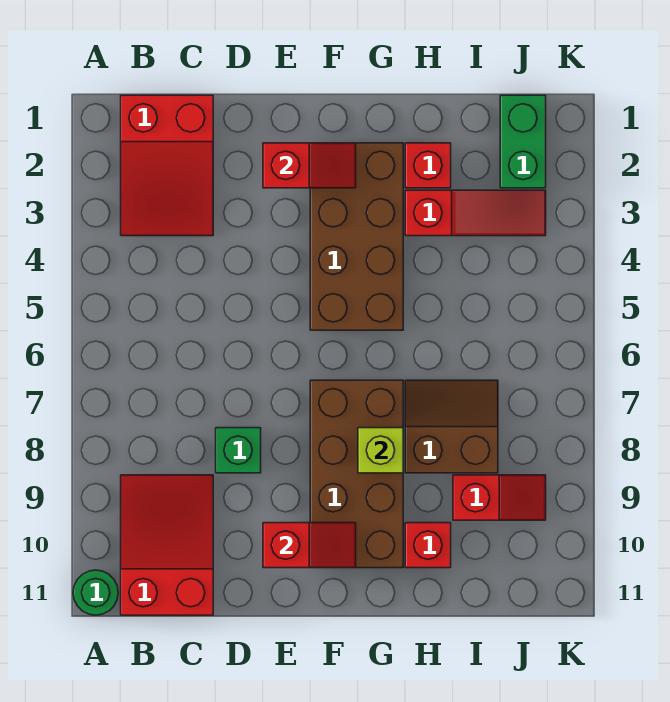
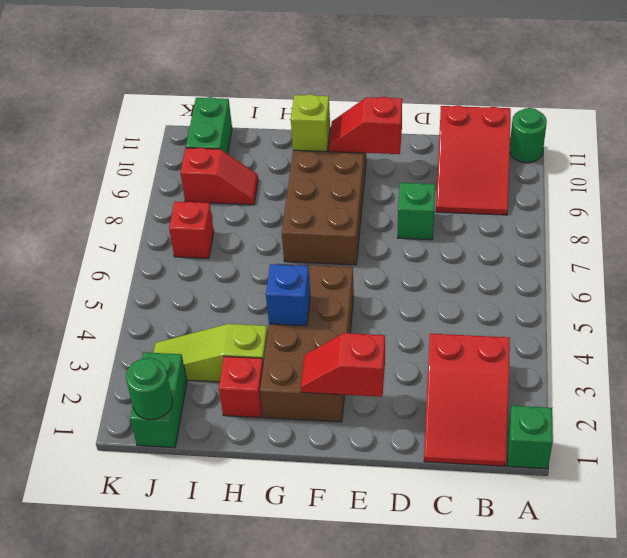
none -> green brick A1 level 1
red slope B1:C3 level 1 top 1 -> red slope B1:C3 level 1 top 3
none -> blue brick G4 level 2
lime brick G8 level 2 -> lime brick G10 level 2
red slope H3:J3 level 1 top H -> lime slope H3:J3 level 1 top H
brown slope H7:I8 level 1 top 8 -> none
red brick H10 level 1 -> red brick J7 level 1
red slope I9:J9 level 1 top I -> red slope I9:J9 level 1 top J
none -> green round brick J1 level 2
none -> green brick J10:J11 level 1

